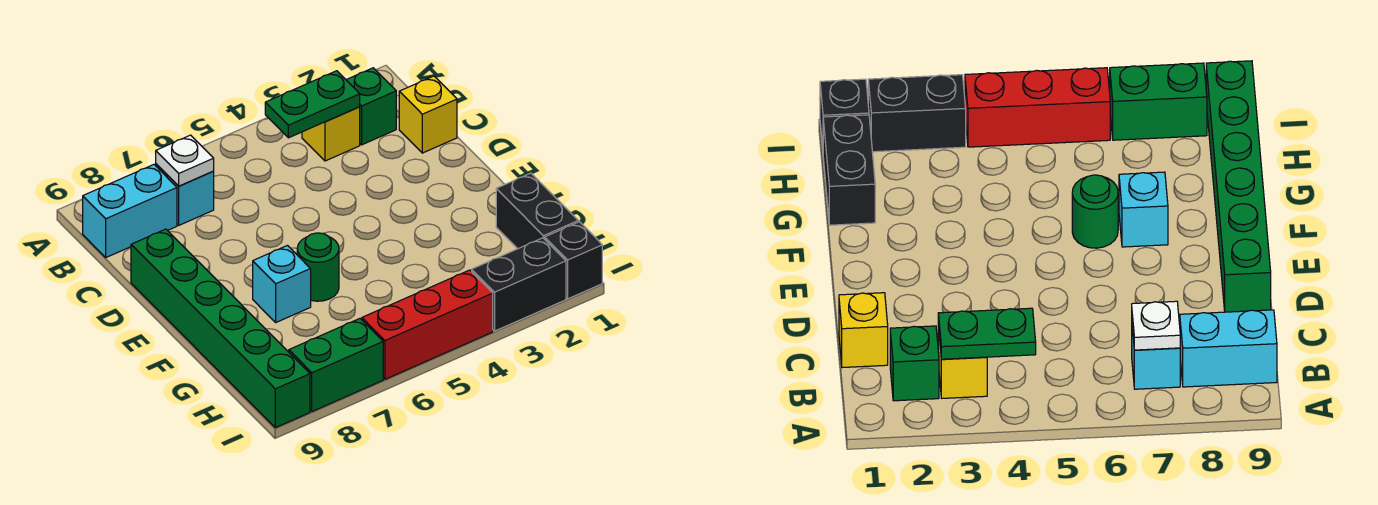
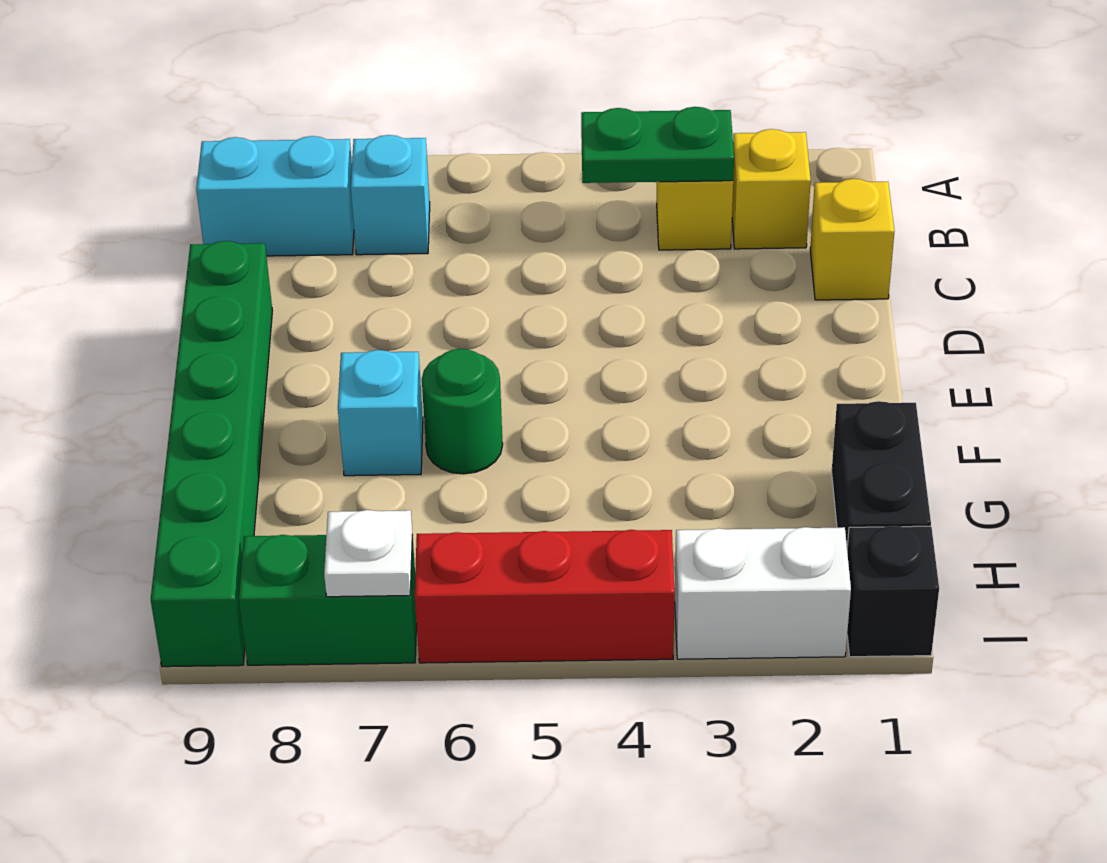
green brick B2 level 1 -> yellow brick B2 level 1
white plate B7 level 2 -> white plate I7 level 2
black brick I2:I3 level 1 -> white brick I2:I3 level 1

